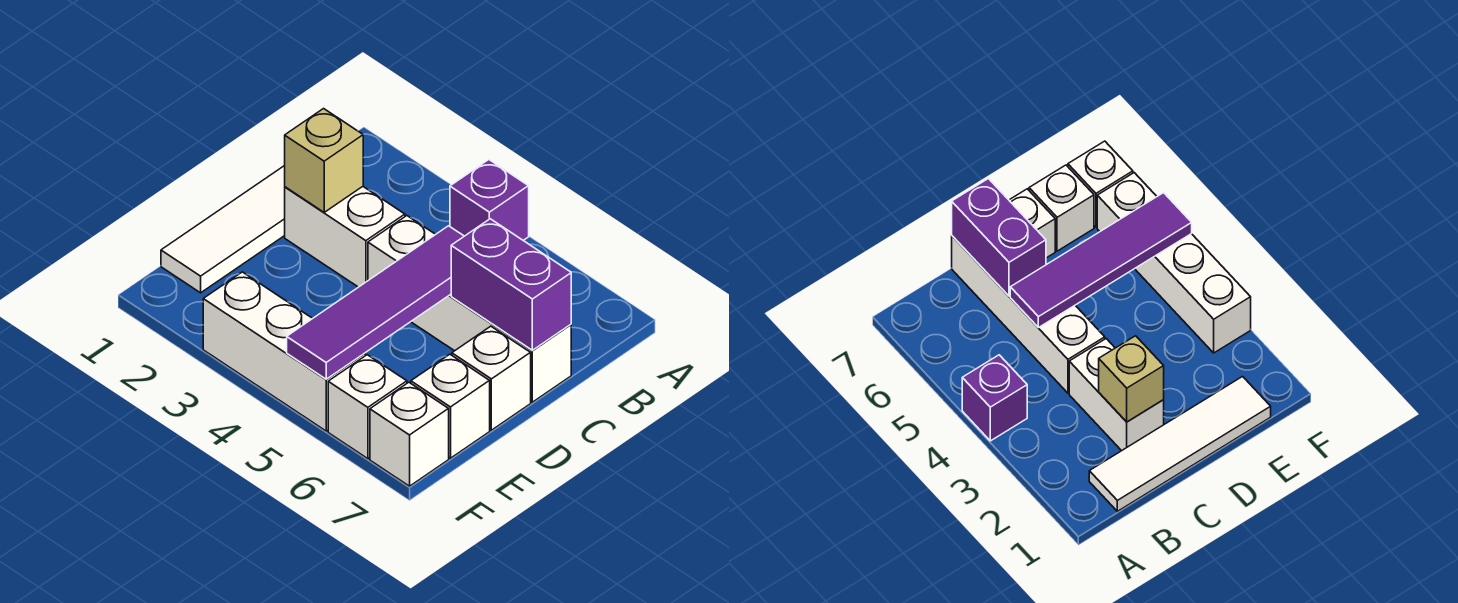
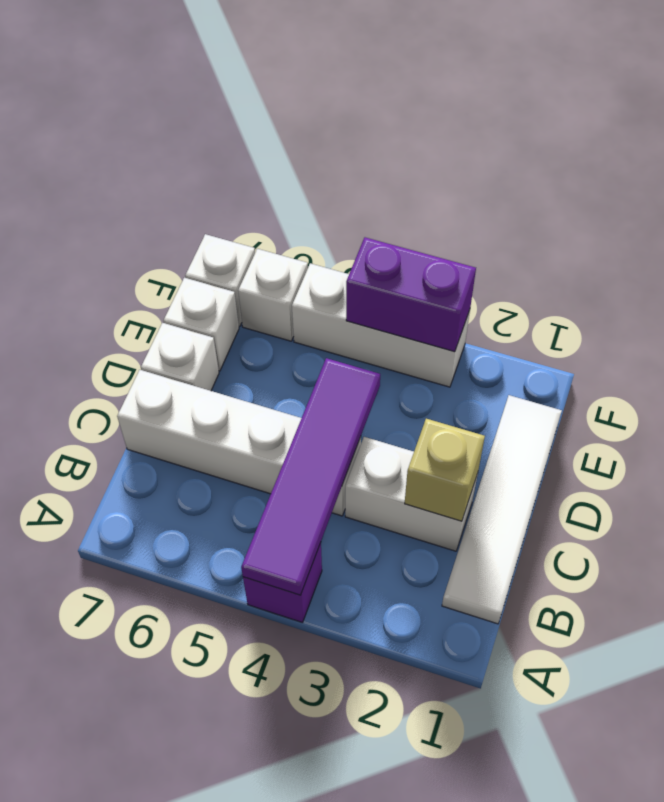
purple tile C5:F5 level 2 -> purple tile A4:D4 level 2
purple brick C6:C7 level 2 -> purple brick F3:F4 level 2

